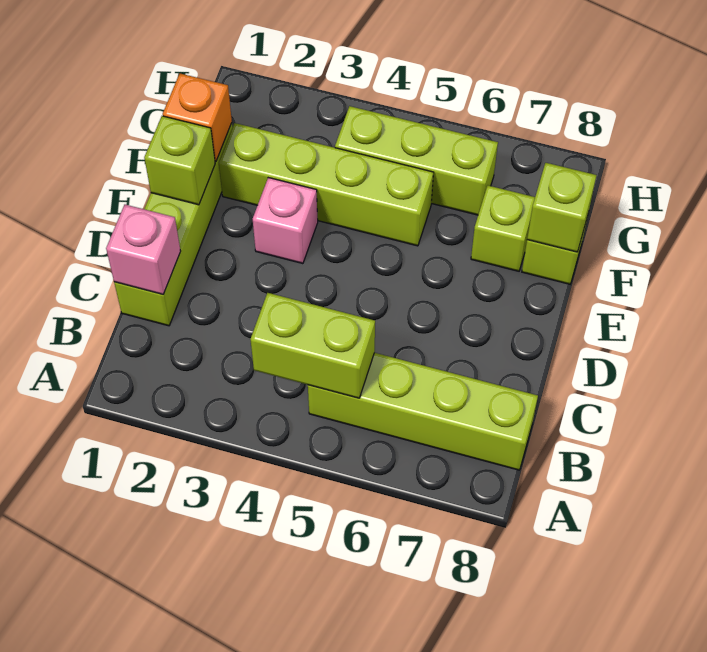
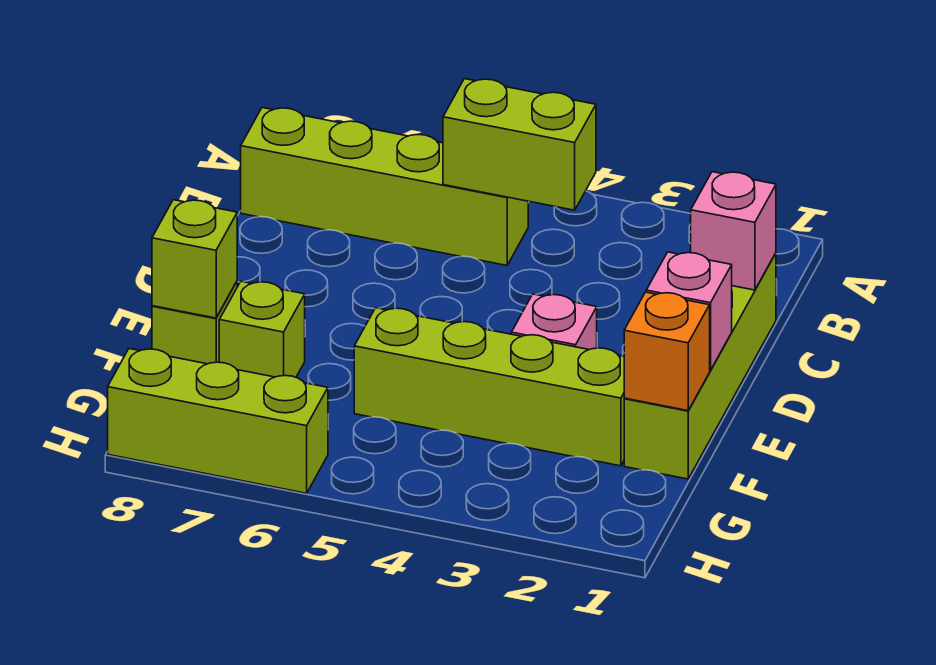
lime brick E1 level 2 -> pink brick E1 level 2
lime brick G4:G6 level 1 -> lime brick H6:H8 level 1

